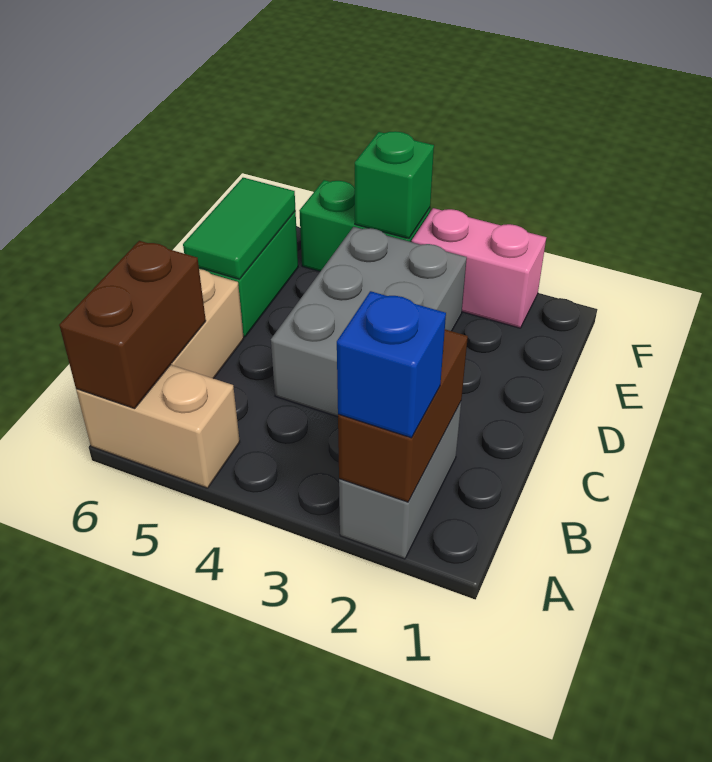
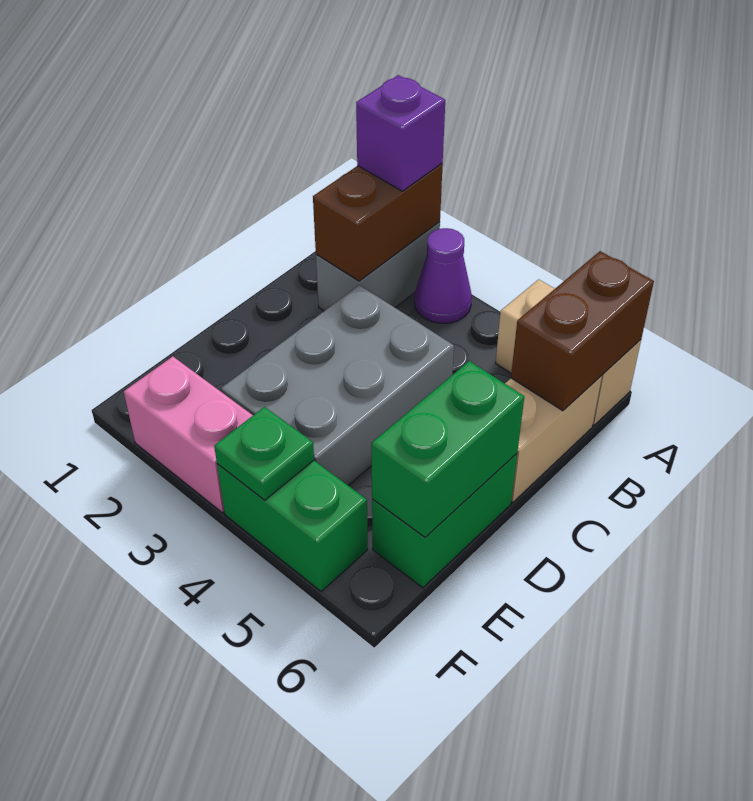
blue brick A2 level 3 -> purple brick A2 level 3
none -> purple cone A3 level 1
green tile D6:E6 level 2 -> green brick D6:E6 level 2
green brick F4 level 2 -> green plate F4 level 2

